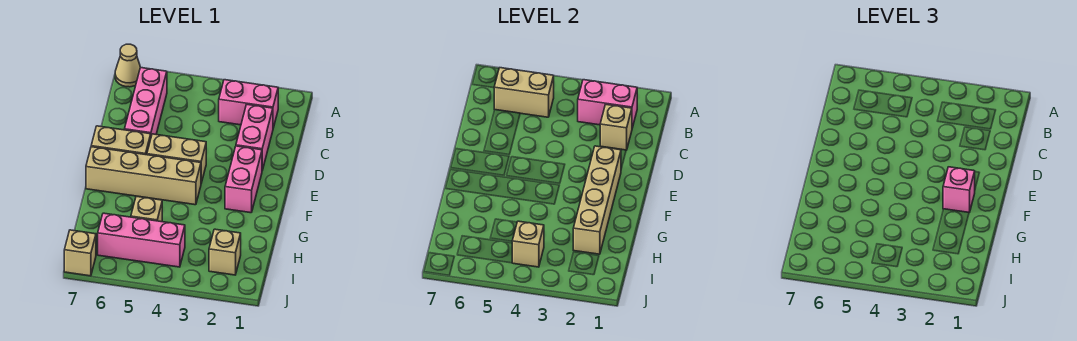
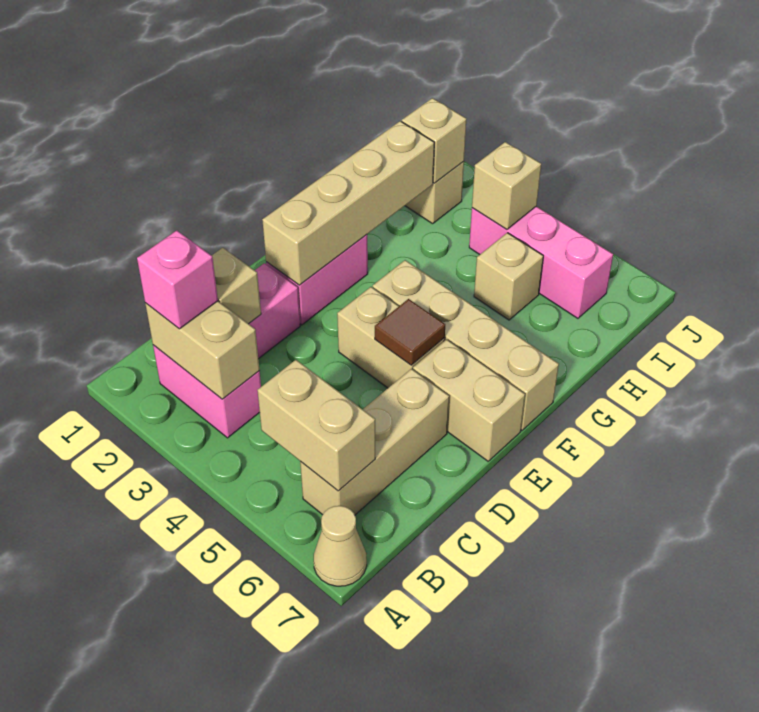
pink brick B2:B3 level 2 -> tan brick B2:B3 level 2
pink brick B6:D6 level 1 -> tan brick B6:D6 level 1
none -> brown tile E5 level 2
pink brick F2 level 3 -> pink brick B2 level 3
tan brick J7 level 1 -> tan brick I2 level 2

